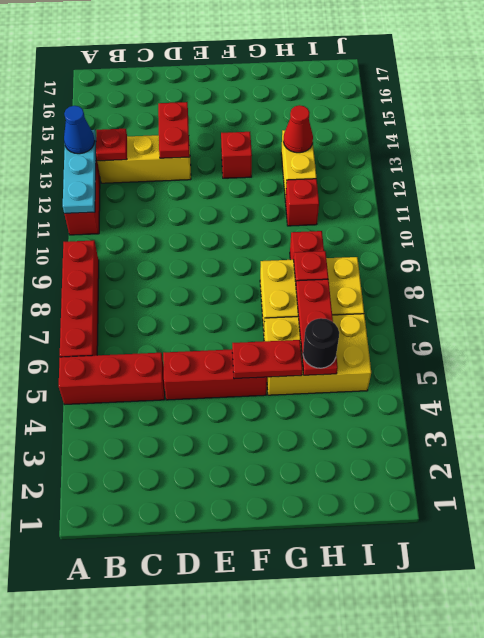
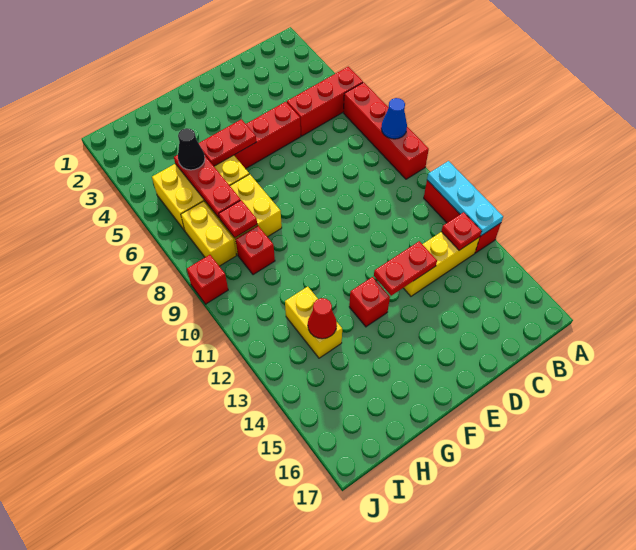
blue cone A13 level 3 -> blue cone A8 level 2
red plate D13:D14 level 2 -> red plate D13:E13 level 2
black round brick H5 level 3 -> black cone H5 level 3
red brick H11 level 1 -> red brick J9 level 1

